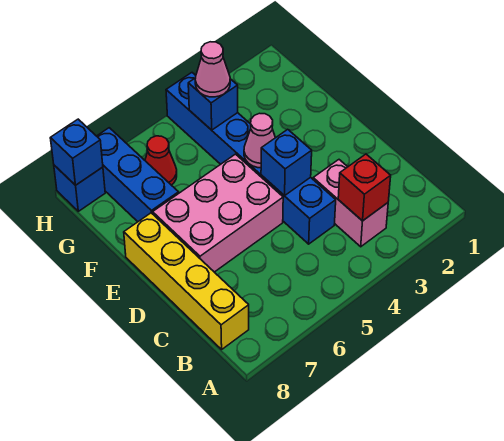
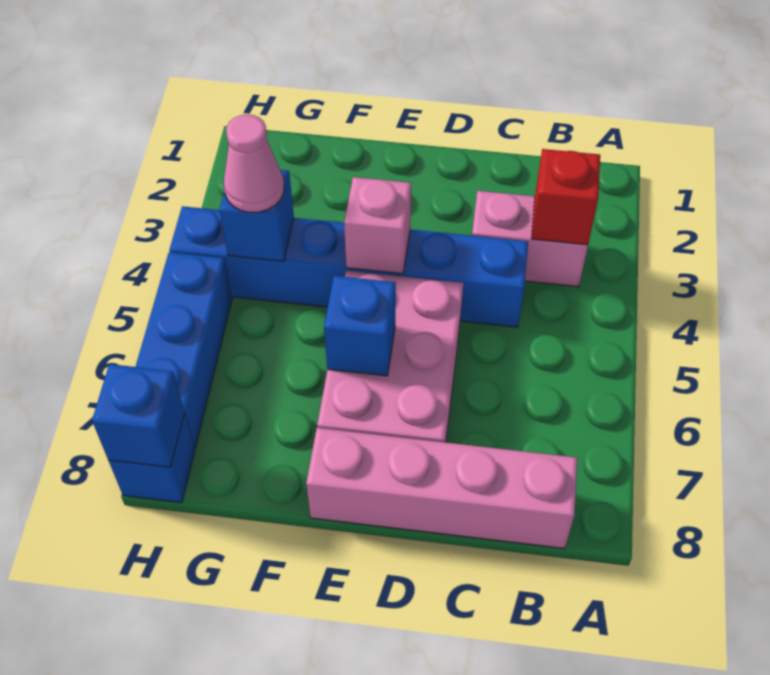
yellow brick B8:E8 level 1 -> pink brick B8:E8 level 1
blue brick D4 level 2 -> blue brick E6 level 2
pink cone E4 level 2 -> pink brick E4 level 2
blue brick F7:H7 level 1 -> blue brick H5:H7 level 1
red cone G6 level 1 -> none

